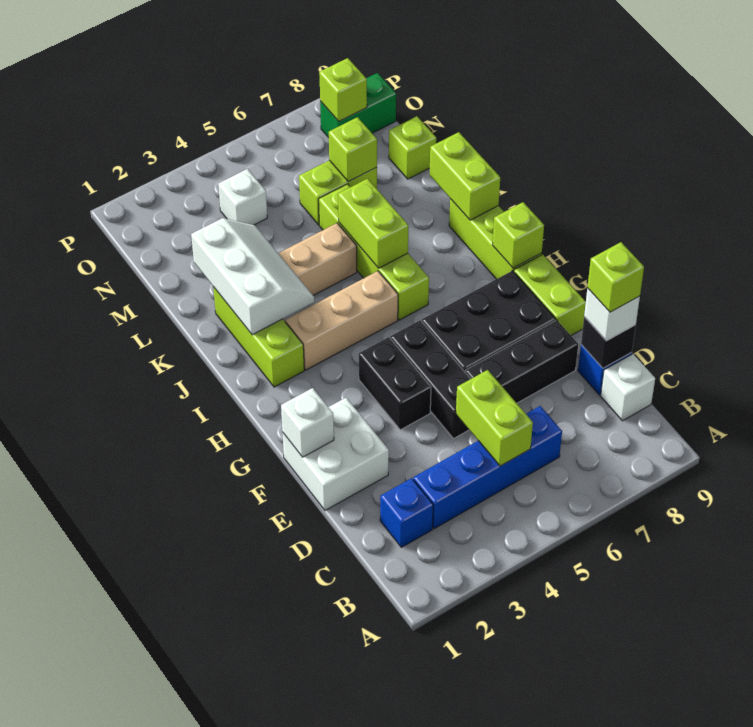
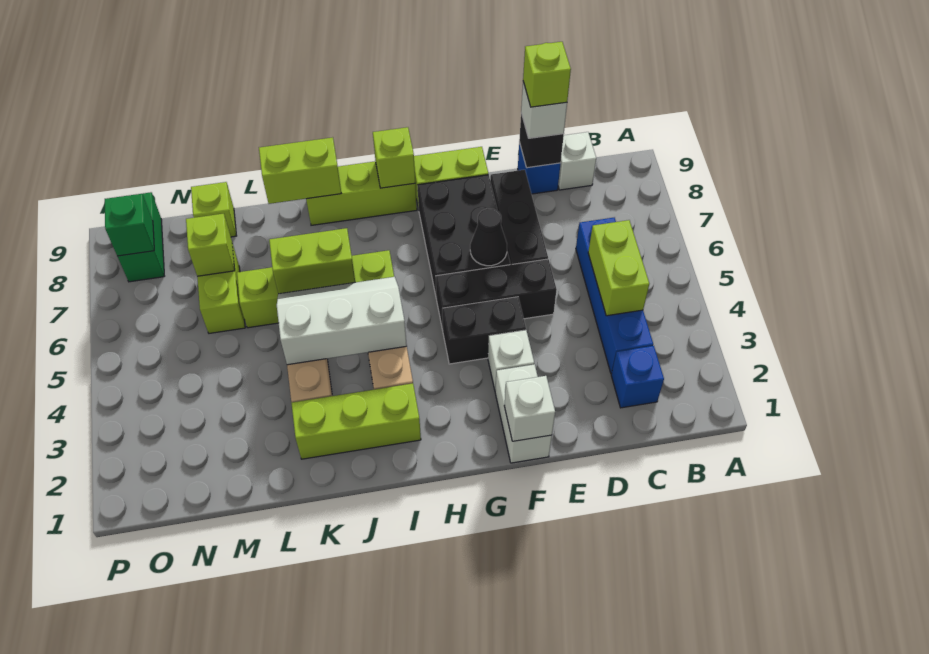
lime brick C5:D5 level 2 -> lime brick C4:C5 level 2
white brick E1:F2 level 1 -> white brick F1:F2 level 1
none -> black cone F6 level 2
white slope J2:L3 level 2 top 2 -> white slope I4:K5 level 2 top 4
white brick N4 level 1 -> white brick F3 level 1
lime brick O8 level 2 -> green brick O8 level 2

